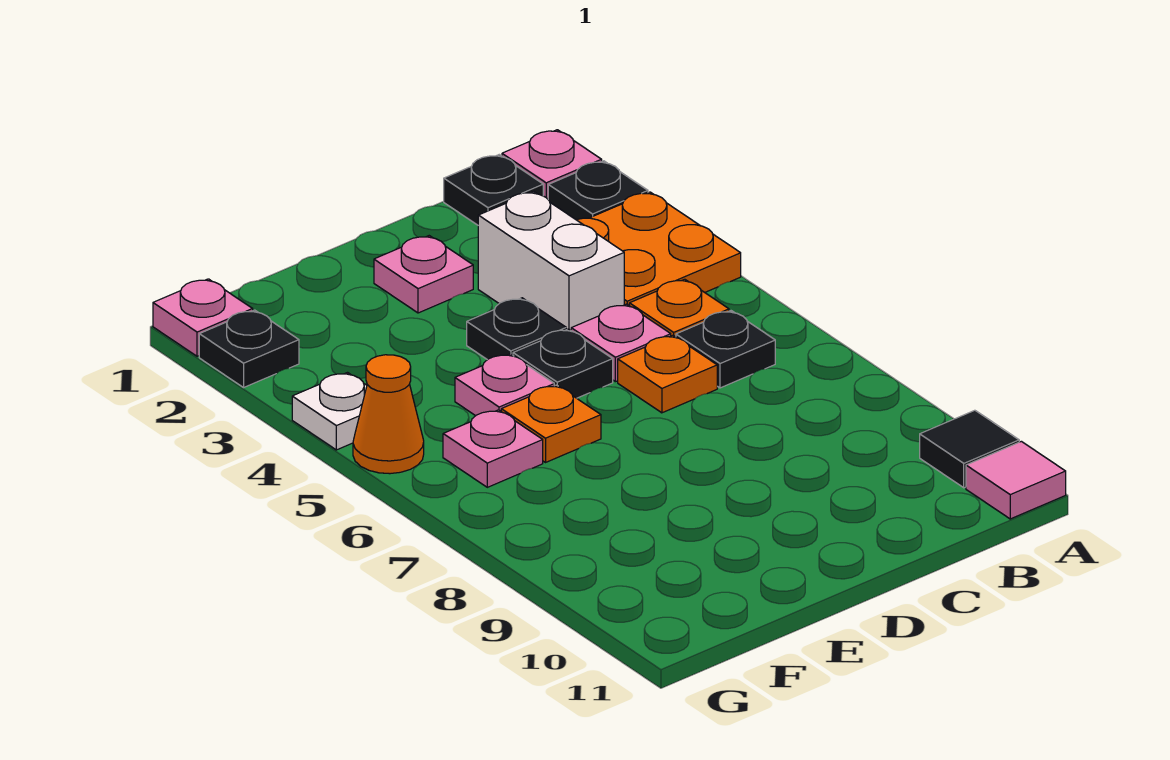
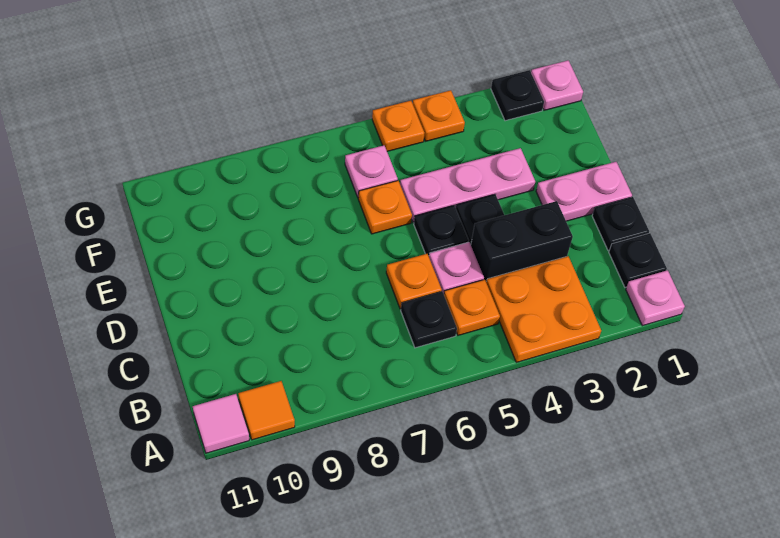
black plate A2 level 1 -> black plate C1 level 1
black tile A10 level 1 -> orange tile A10 level 1
white brick C3:C4 level 1 -> black brick C3:C4 level 1
pink plate D2 level 1 -> pink plate D1:D2 level 1
pink plate E5 level 1 -> pink plate E3:E5 level 1
white plate G4 level 1 -> orange plate G4 level 1
orange cone G5 level 1 -> orange plate G5 level 1

